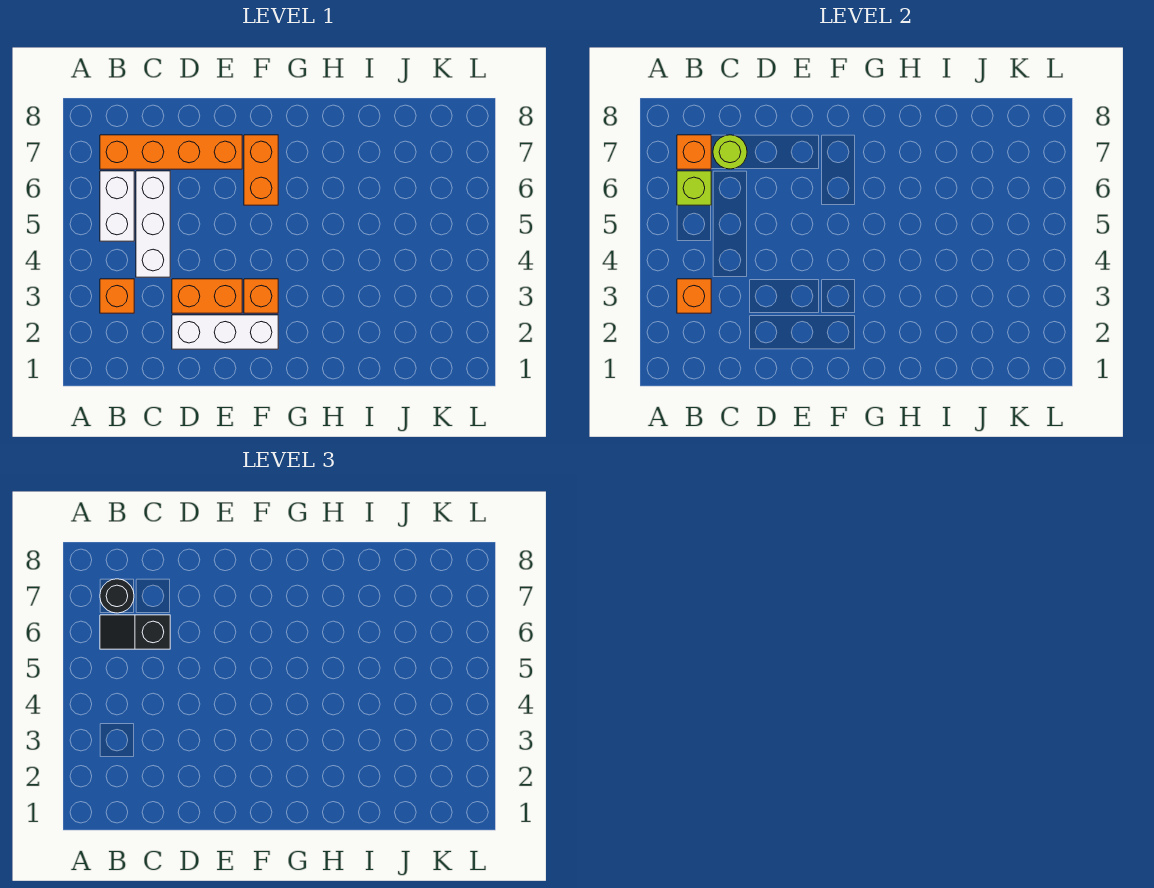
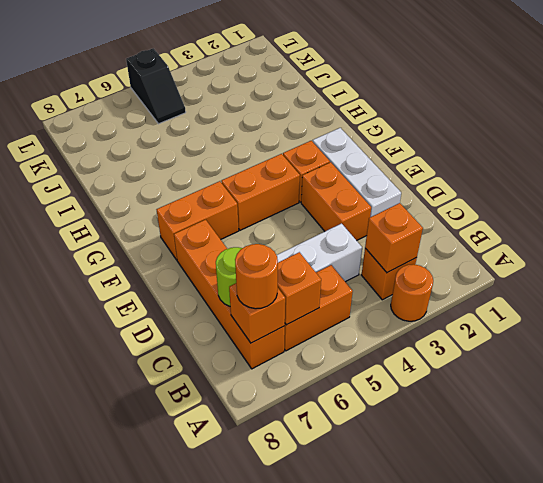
none -> orange round brick A3 level 1
white brick B5:B6 level 1 -> orange brick B5:B6 level 1
lime brick B6 level 2 -> orange brick B6 level 2
black slope B6:C6 level 3 top C -> black slope K5:L5 level 1 top L
black round brick B7 level 3 -> orange round brick B7 level 3
none -> orange brick F4:F5 level 1

